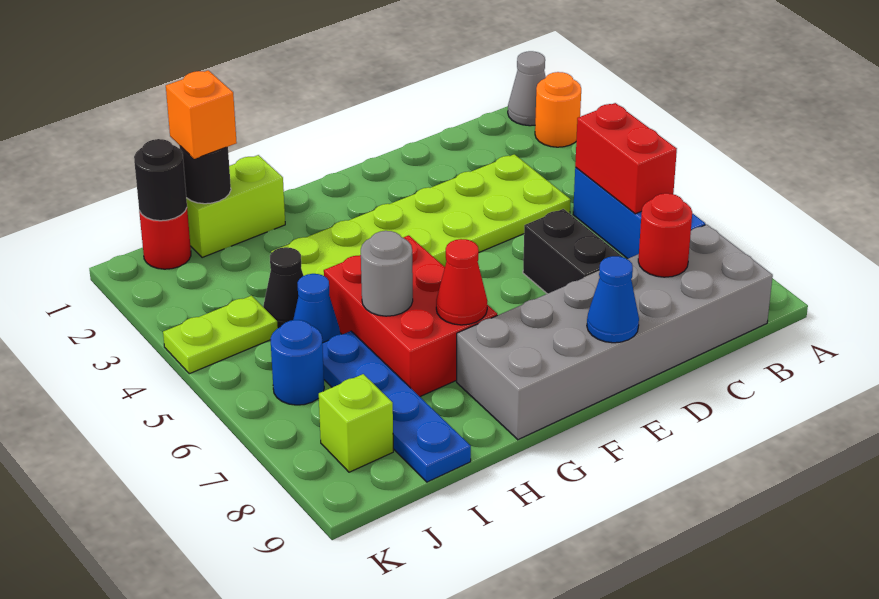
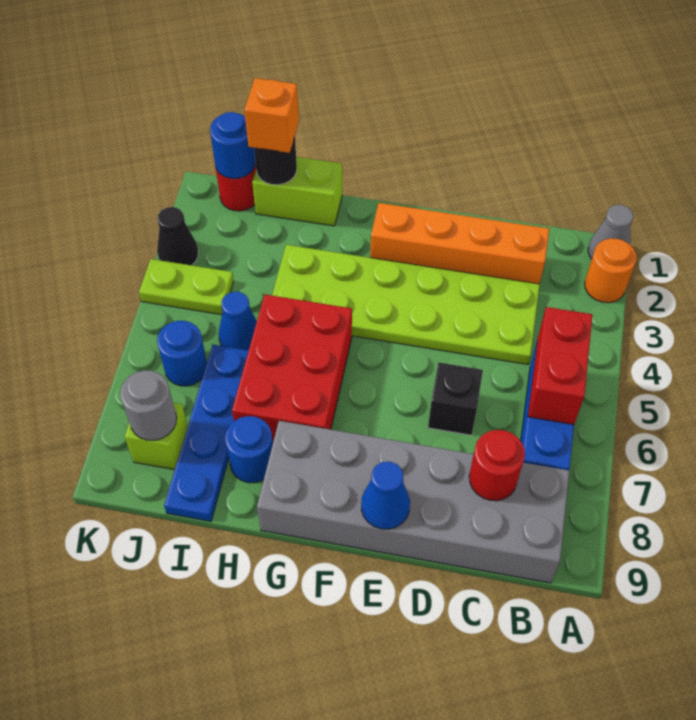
none -> orange brick C2:F2 level 1
black brick D6:D7 level 1 -> black brick D6 level 1
red cone G7 level 2 -> none
grey round brick H6 level 2 -> grey round brick J8 level 2
none -> blue round brick H8 level 1
black cone I4 level 1 -> black cone K3 level 1
black round brick J1 level 2 -> blue round brick J1 level 2

